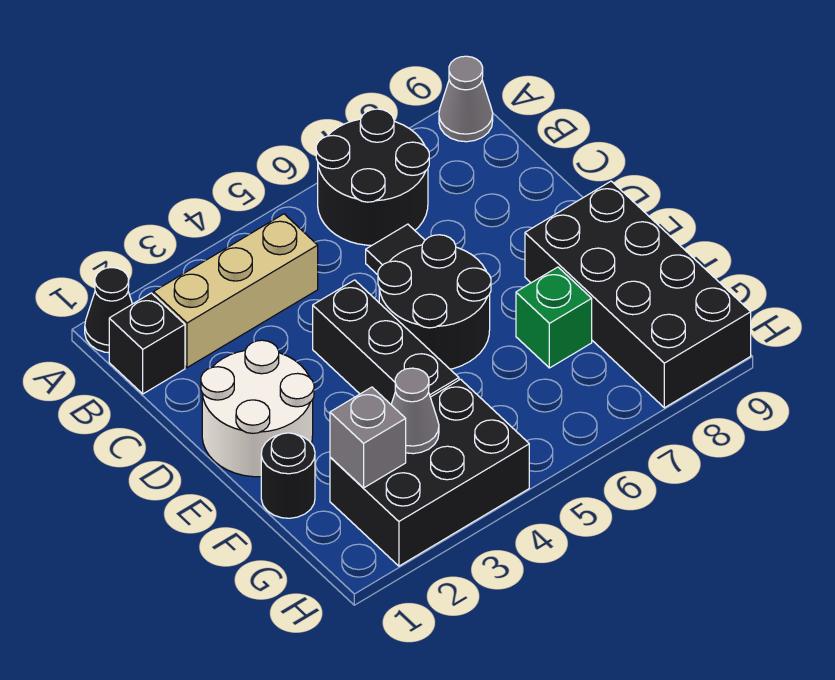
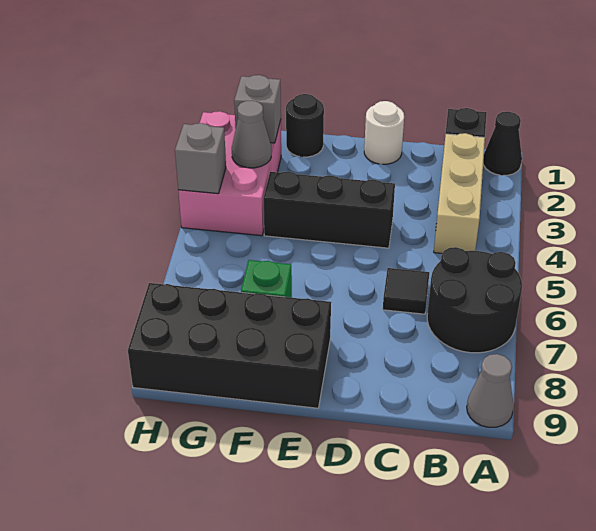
white round brick D1:E2 level 1 -> white round brick D1 level 1
black round brick D5:E6 level 1 -> none
black brick G2:H4 level 1 -> pink brick G2:H4 level 1
none -> grey brick H4 level 2

